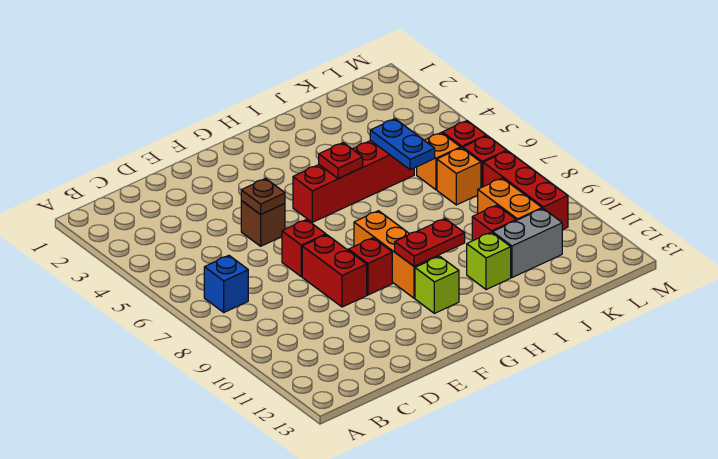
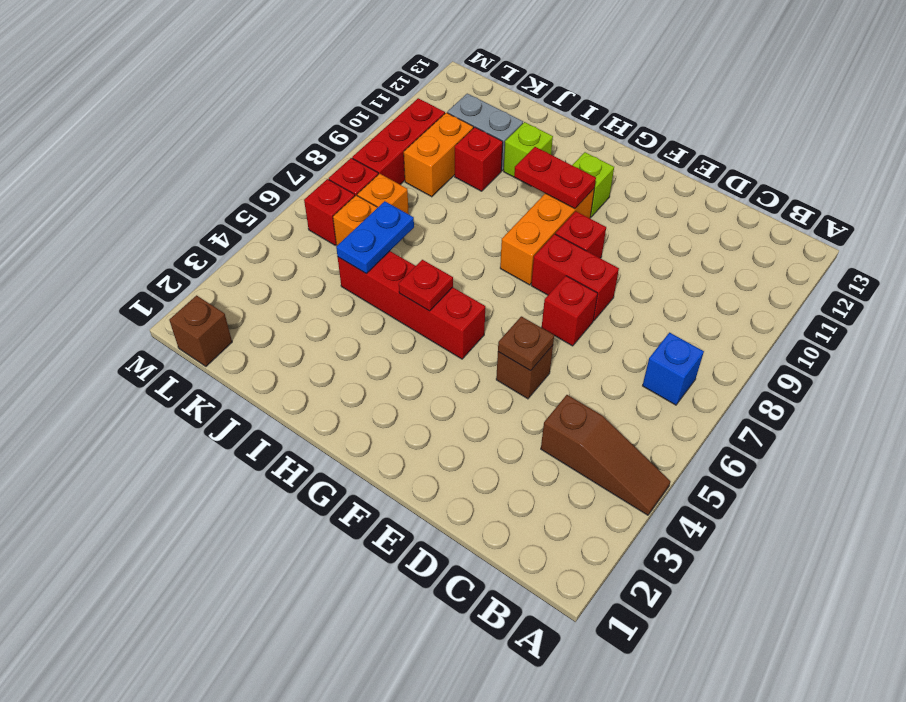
none -> brown slope A4:C4 level 1 top C
red brick E8:E9 level 1 -> red brick E8:F8 level 1
none -> brown brick L1 level 1

